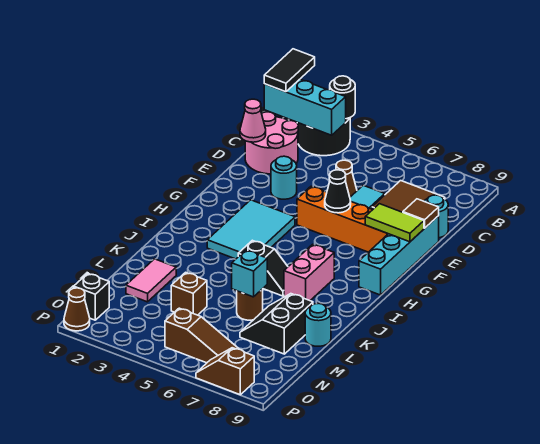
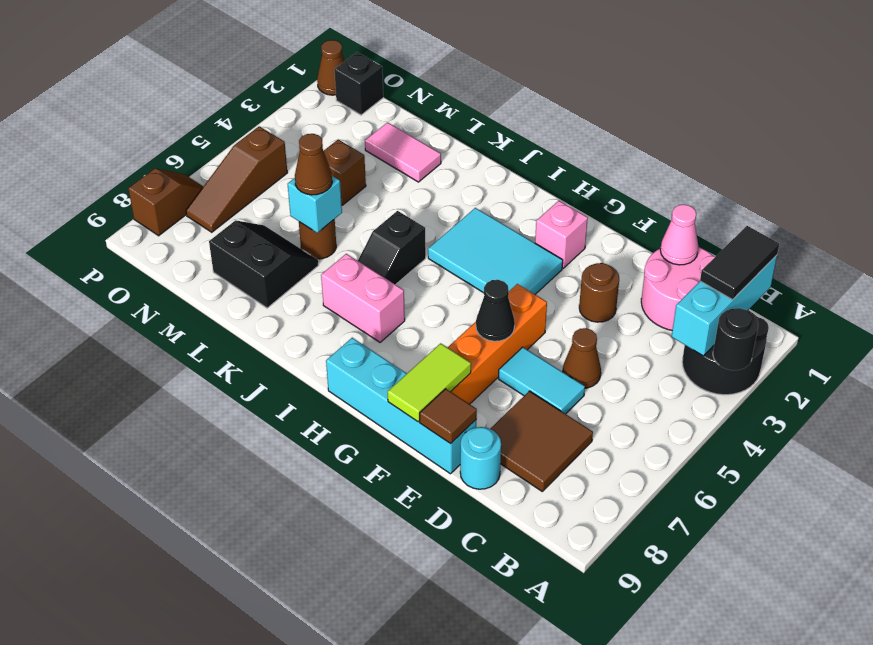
black tile A1:B1 level 3 -> black tile B1:B2 level 3
cyan round brick E3 level 1 -> brown round brick E3 level 1
none -> pink brick G2 level 1
none -> brown cone L6 level 3
cyan round brick L9 level 1 -> none

